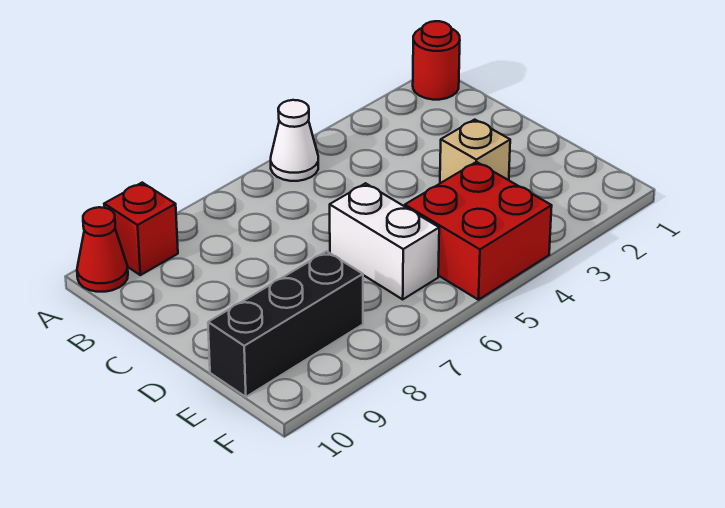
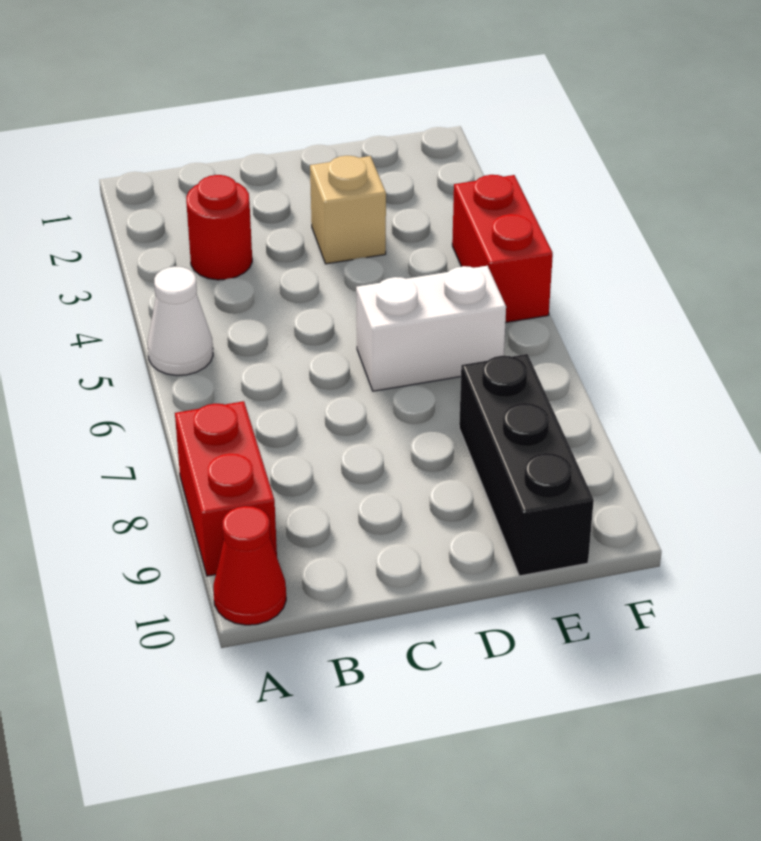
red round brick A1 level 1 -> red round brick B3 level 1
red brick A9 level 1 -> red brick A8:A9 level 1
red brick E4:F5 level 1 -> red brick F4:F5 level 1

